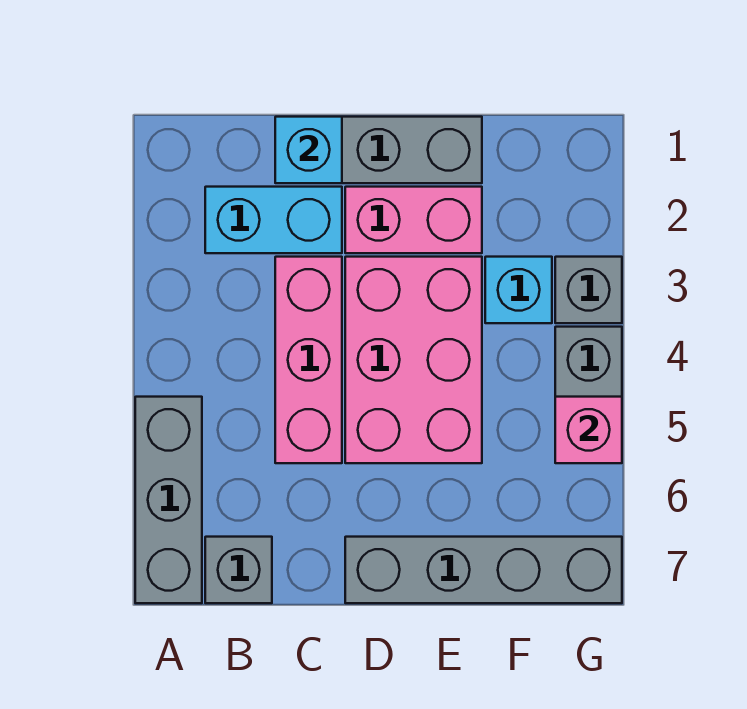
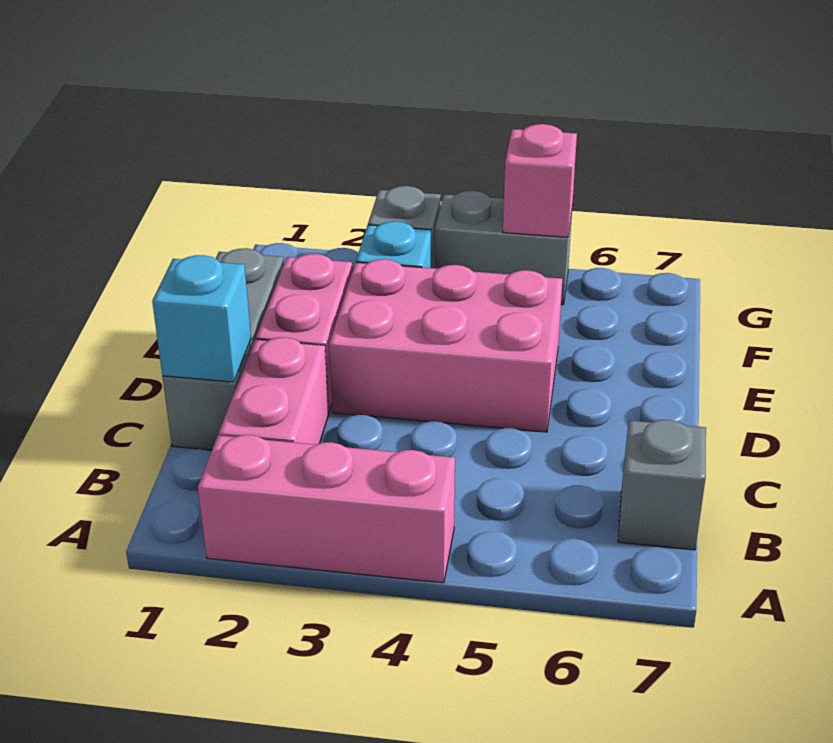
grey brick A5:A7 level 1 -> none
cyan brick B2:C2 level 1 -> pink brick B2:C2 level 1
pink brick C3:C5 level 1 -> pink brick A2:A4 level 1
grey brick D7:G7 level 1 -> none

